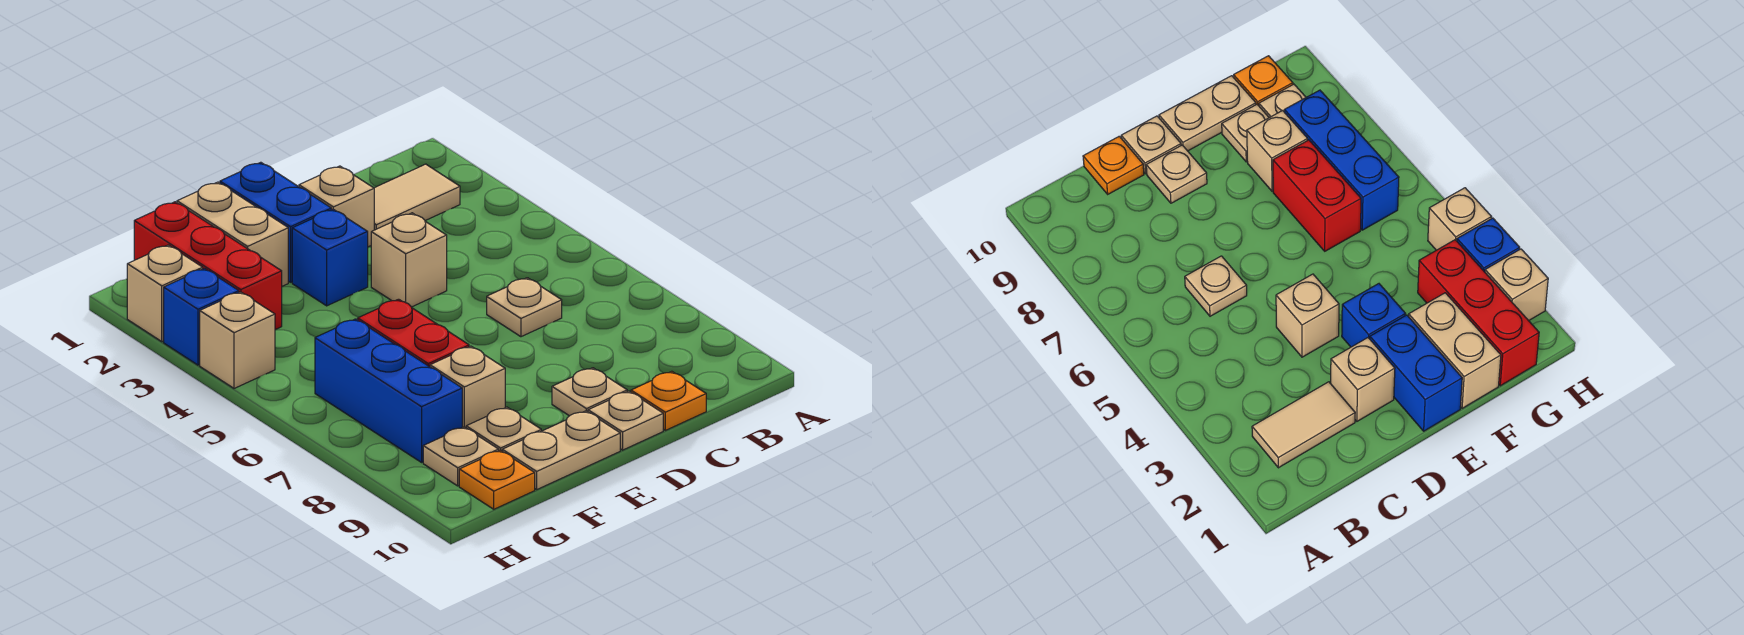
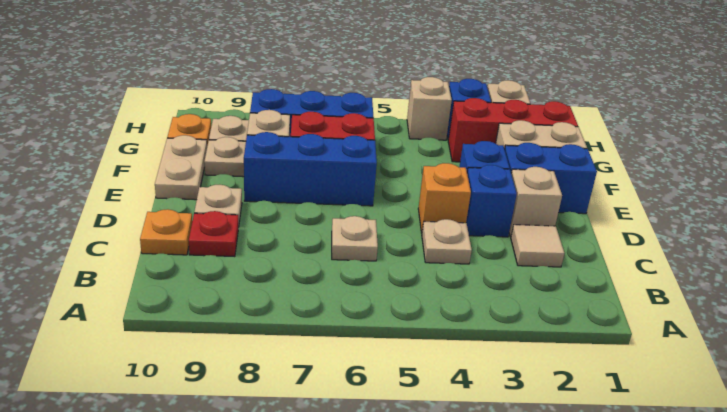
tan tile B2:C2 level 1 -> tan tile C2 level 1
none -> red plate C9 level 1
none -> blue brick D3 level 1
tan brick D4 level 1 -> orange brick D4 level 1
tan plate D10 level 1 -> tan plate C4 level 1
none -> blue brick E6:E8 level 1

